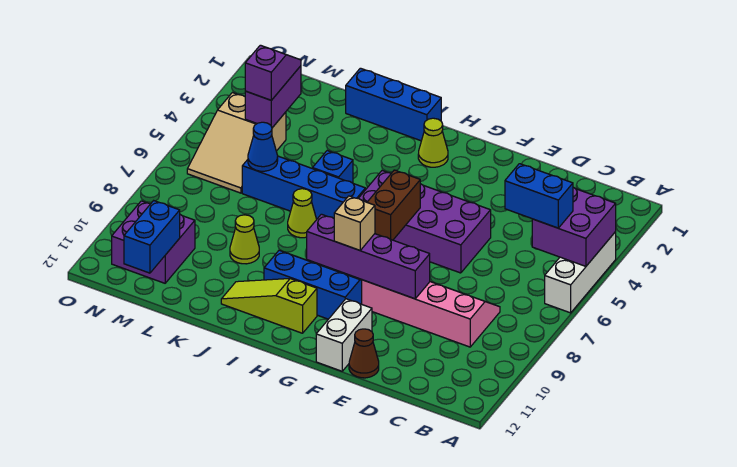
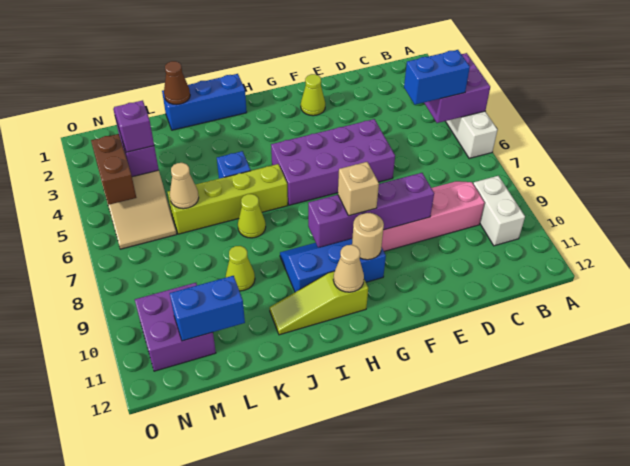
brown cone E12 level 1 -> brown cone K1 level 2
white brick F11:F12 level 1 -> white brick B9:B10 level 1
brown brick G6:G7 level 2 -> brown brick N4:N5 level 2
none -> tan round brick G10 level 2
lime cone H2 level 1 -> lime cone F2 level 1
none -> tan cone H11 level 2
blue brick I6:L6 level 1 -> lime brick I6:L6 level 1
blue cone L6 level 2 -> tan cone L6 level 2
blue brick M11:M12 level 2 -> blue brick L11:M11 level 2

